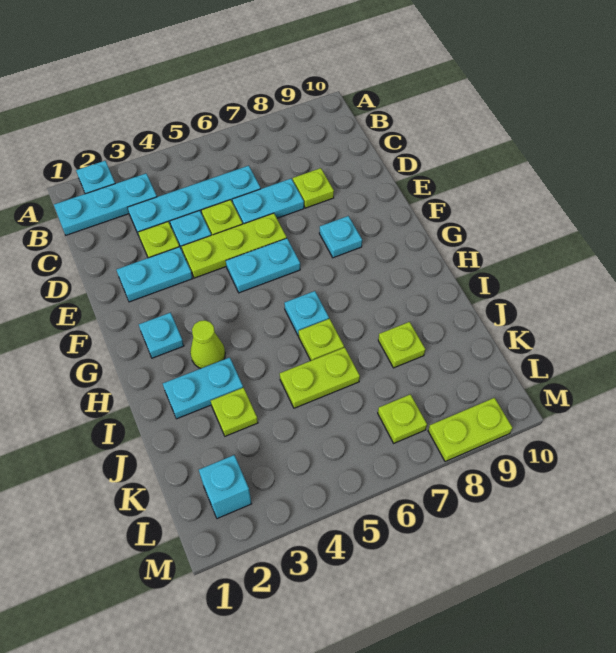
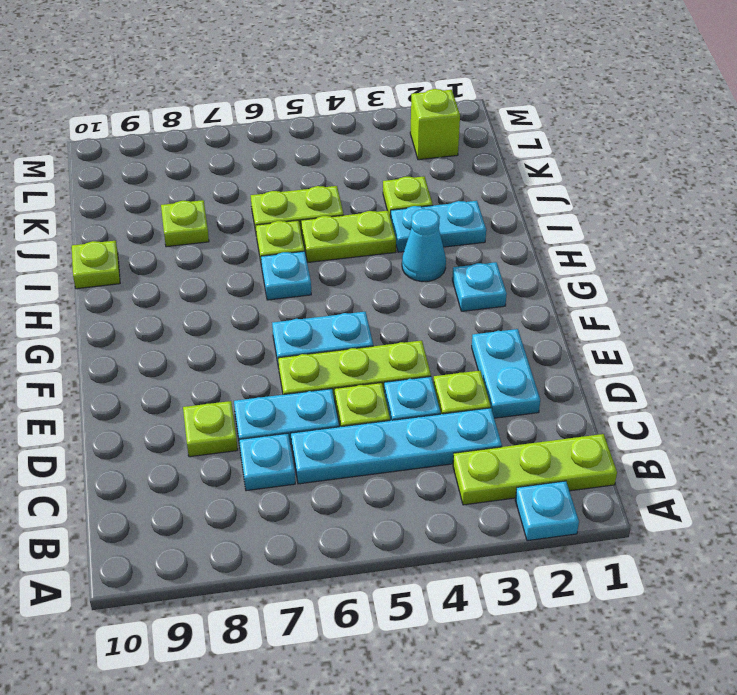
cyan plate B1:B3 level 1 -> lime plate B1:B3 level 1
cyan plate E2:E3 level 1 -> cyan plate D2:E2 level 1
cyan plate F8 level 1 -> cyan plate C7 level 1
lime cone H3 level 1 -> cyan cone H3 level 1
cyan brick L2 level 1 -> lime brick L2 level 1
lime plate L7 level 1 -> lime plate I10 level 1
lime plate M8:M9 level 1 -> lime plate I4:I5 level 1

